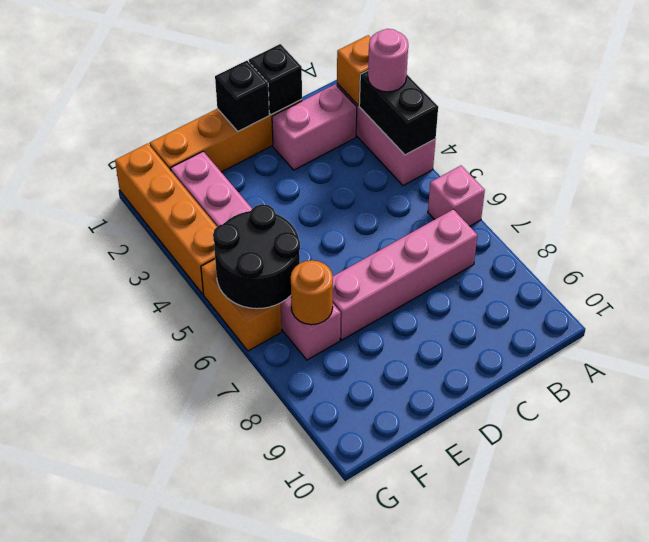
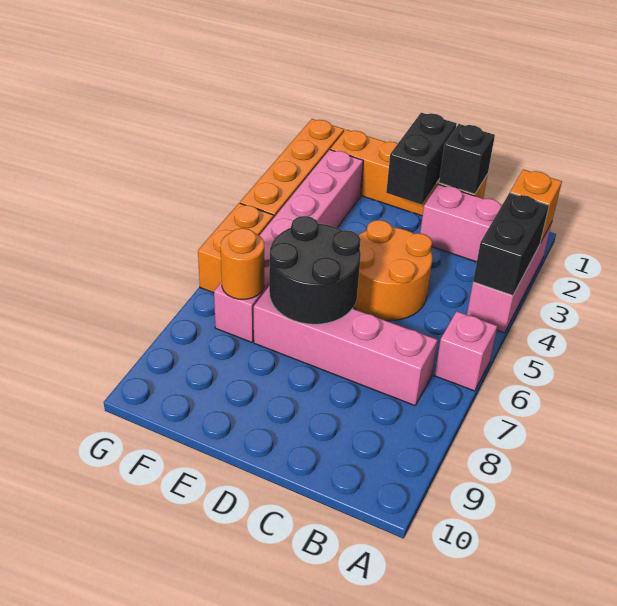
pink round brick A3 level 3 -> none
none -> orange round brick C4:D5 level 1
black brick D1 level 2 -> black brick D1:D2 level 2
black round brick F5:G6 level 2 -> black round brick D6:E7 level 2

